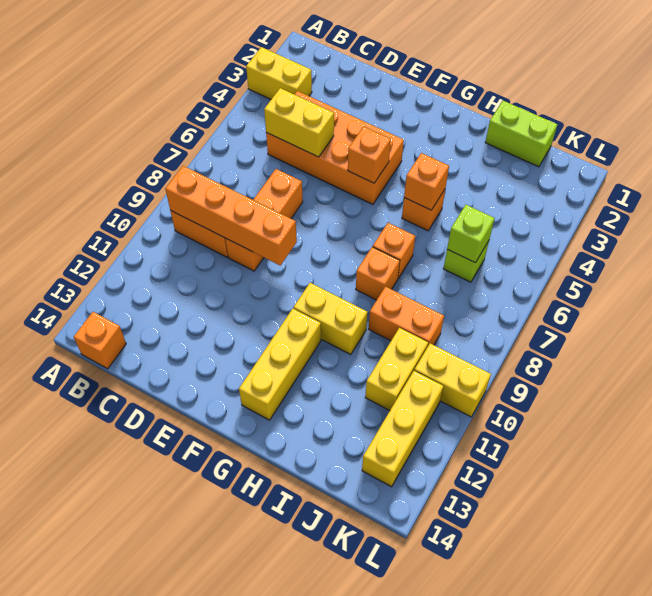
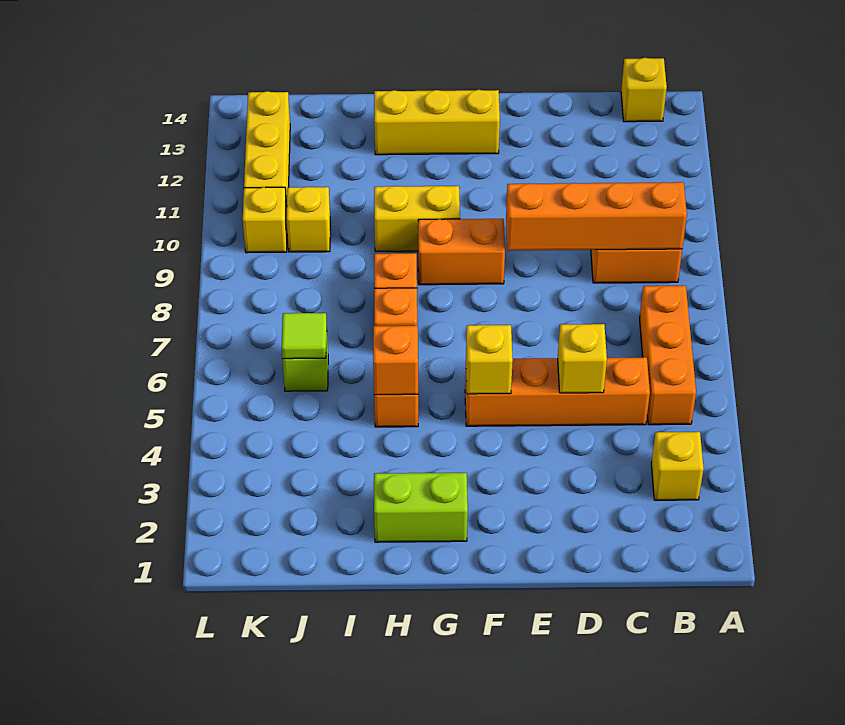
yellow brick A3:B3 level 1 -> yellow brick B3 level 1
orange brick B14 level 1 -> yellow brick B14 level 1
orange brick C4:F5 level 1 -> orange brick C5:F5 level 1
yellow brick C5:D5 level 2 -> yellow brick D5 level 2
orange brick D7:D9 level 1 -> orange brick B5:B7 level 1
orange brick F5 level 2 -> yellow brick F5 level 2
yellow brick G11:G13 level 1 -> yellow brick F13:H13 level 1
lime brick I1:J1 level 1 -> lime brick G2:H2 level 1
orange brick I9:J9 level 1 -> orange brick F9:G9 level 1
lime brick J6 level 2 -> lime tile J6 level 2
yellow brick J10:J11 level 1 -> yellow brick J10 level 1
yellow brick K10:L10 level 1 -> yellow brick K10 level 1

